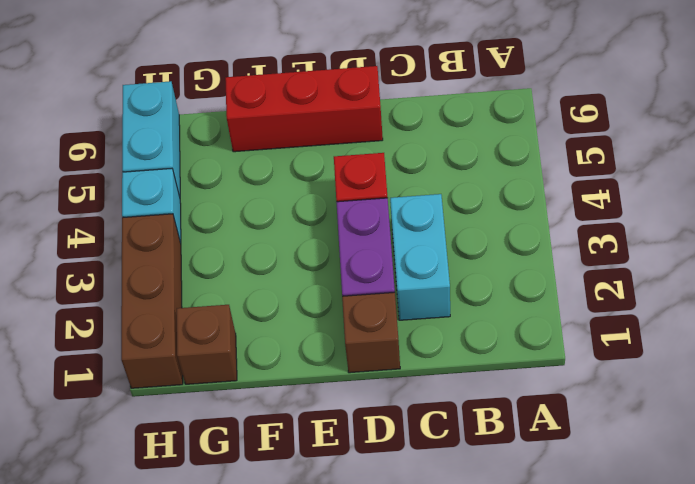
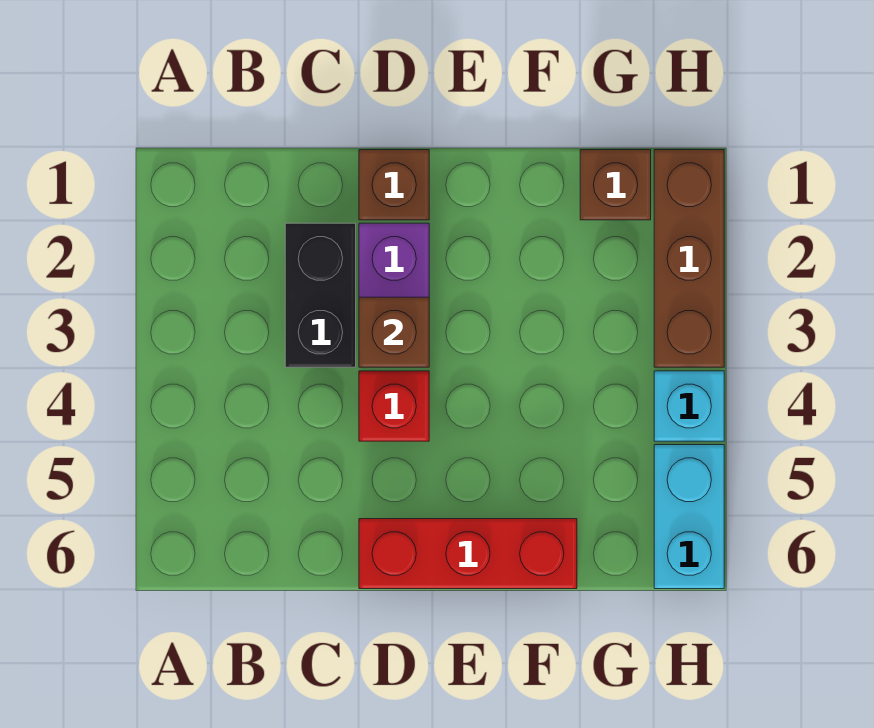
cyan brick C2:C3 level 1 -> black brick C2:C3 level 1
none -> brown brick D3 level 2

